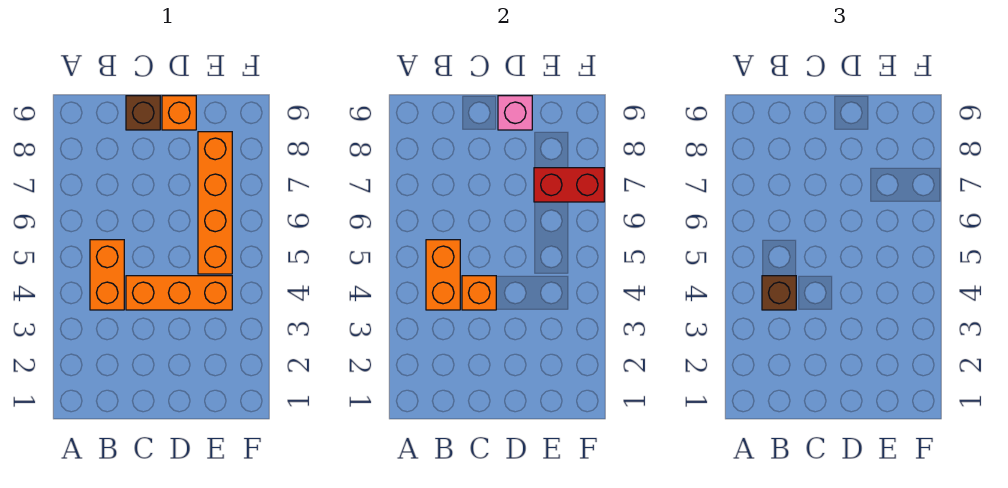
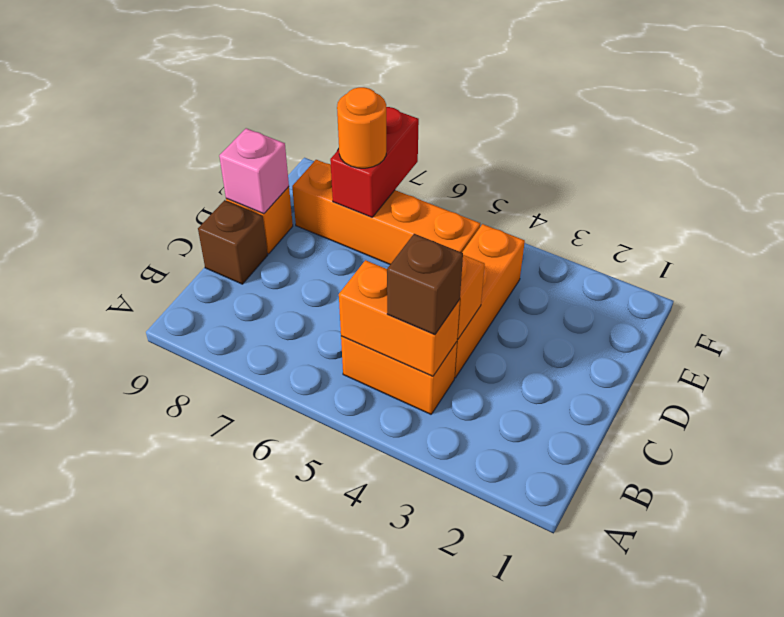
none -> orange round brick E7 level 3

